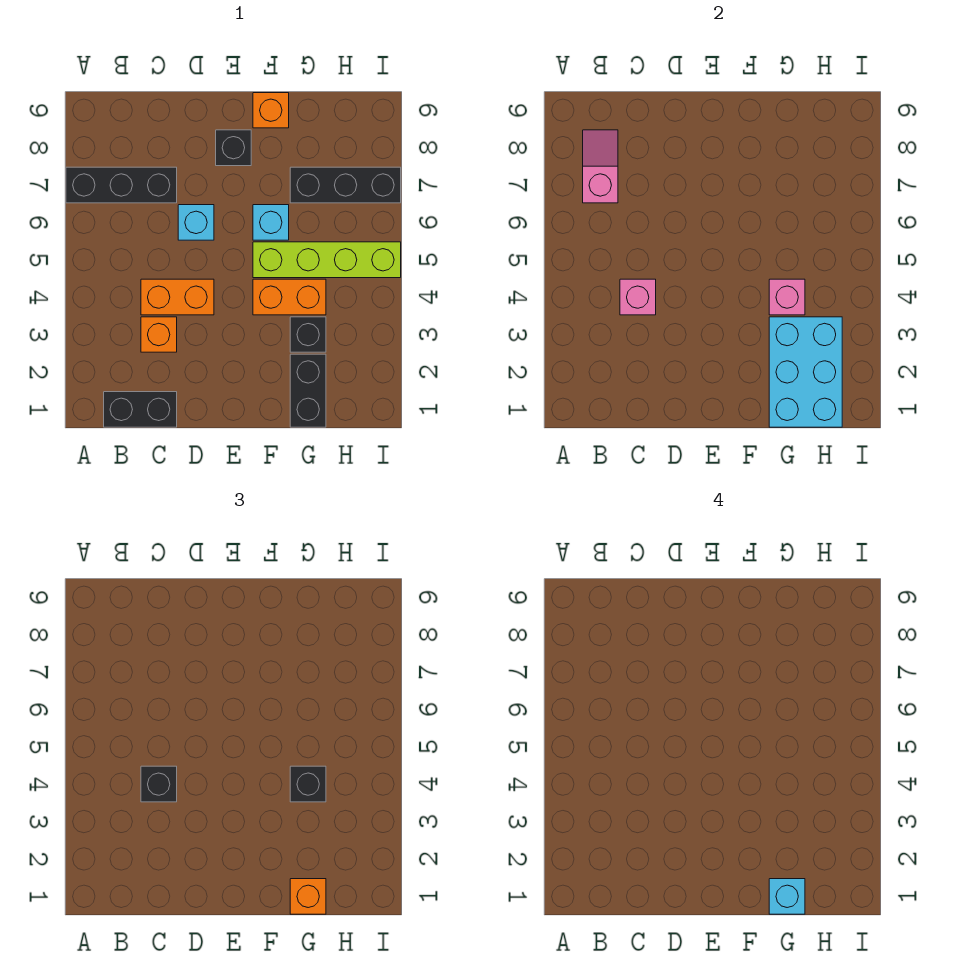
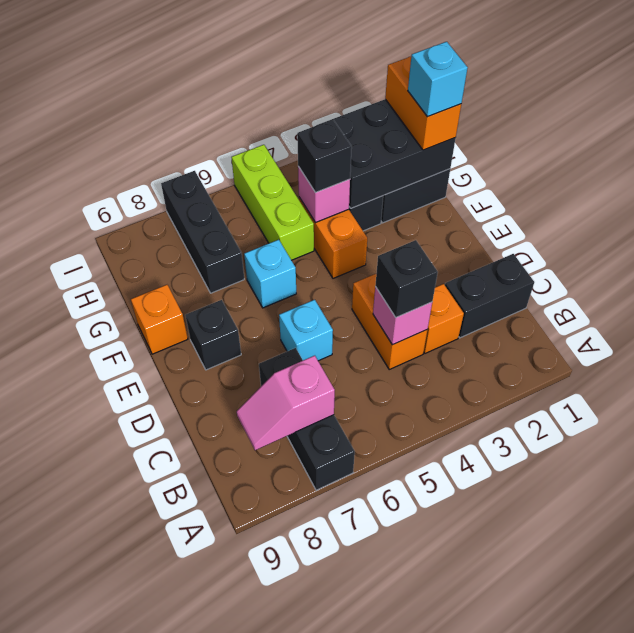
black brick B1:C1 level 1 -> black brick C1:C2 level 1
lime brick F5:I5 level 1 -> lime brick G5:I5 level 1
cyan brick G1:H3 level 2 -> black brick G1:H3 level 2
orange brick G1 level 3 -> orange brick G1:H1 level 3

